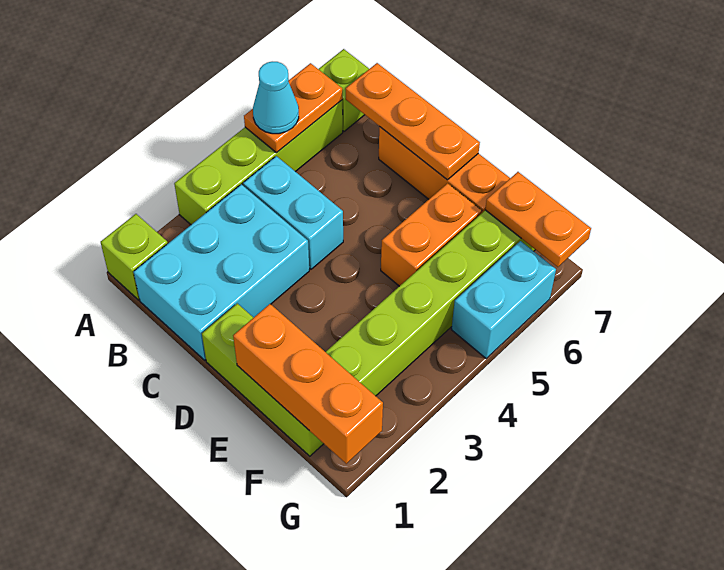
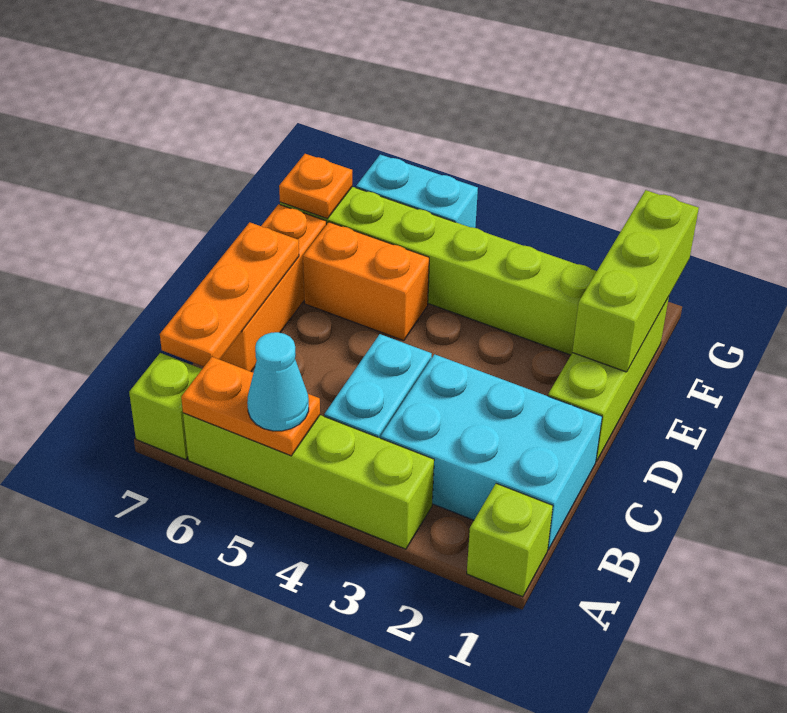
orange brick E1:G1 level 2 -> lime brick E1:G1 level 2
orange plate F7:G7 level 2 -> orange plate F7 level 2

